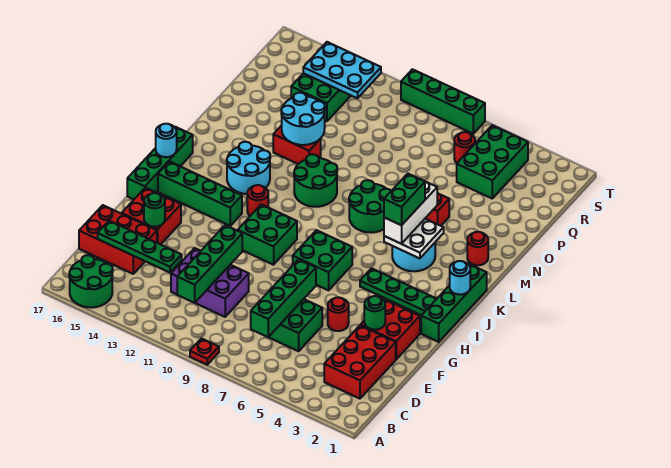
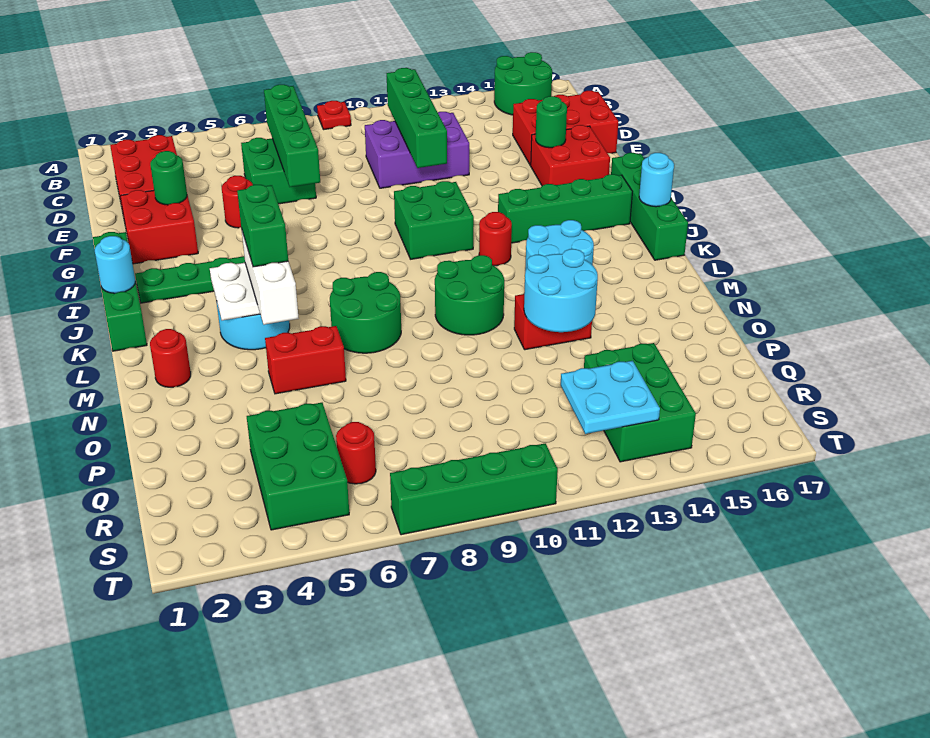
green plate D13:D16 level 2 -> none
green brick H7:I8 level 1 -> none
cyan plate R12:S14 level 2 -> cyan plate R12:S13 level 2

